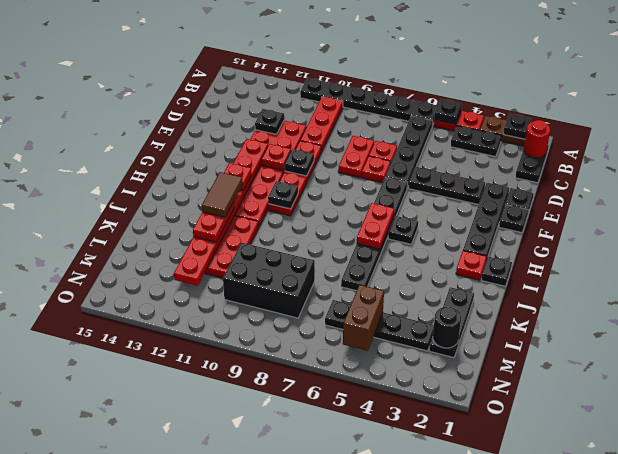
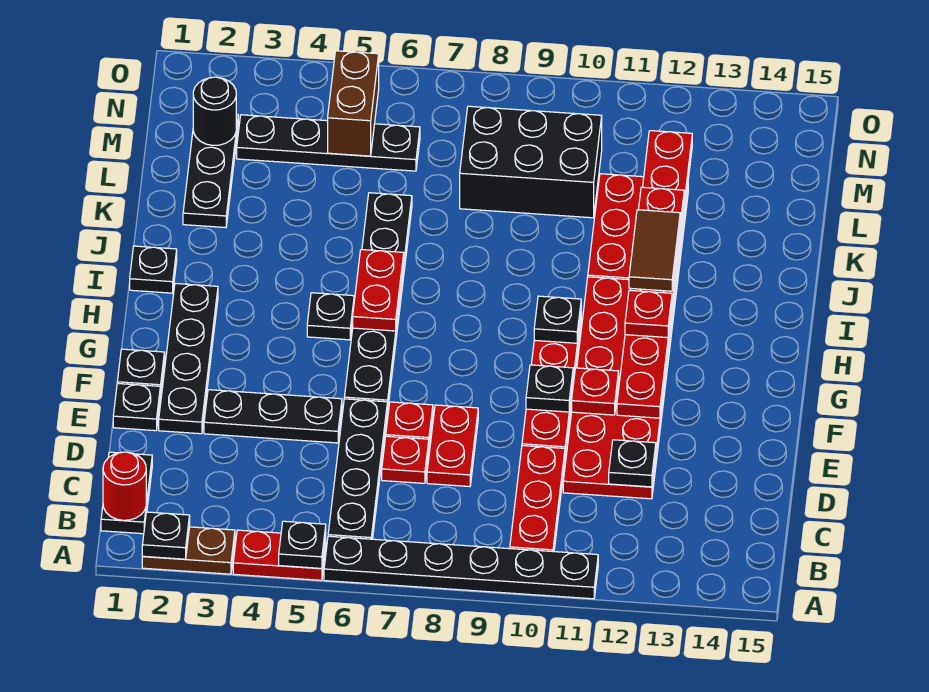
black plate B3:B4 level 1 -> none
red plate I2 level 1 -> none

